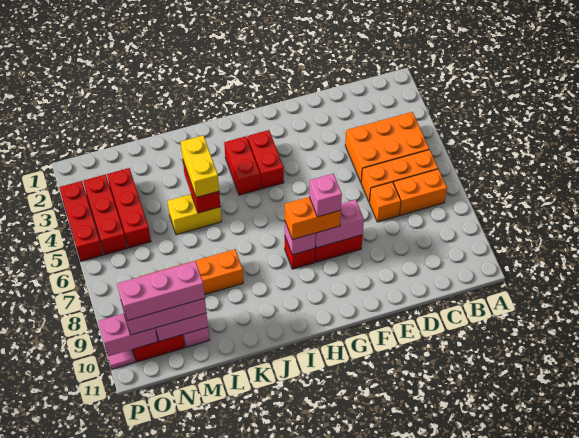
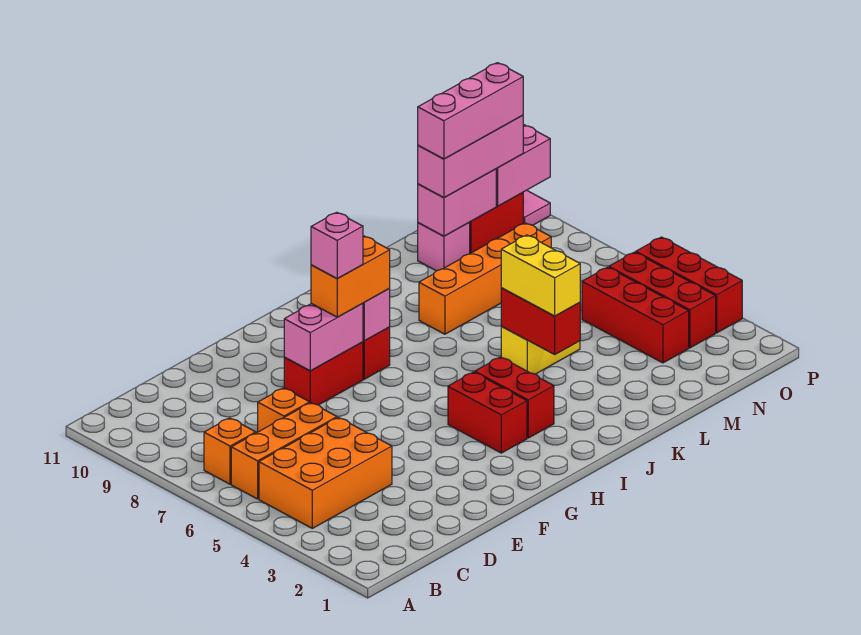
orange brick B7:C7 level 1 -> orange brick B7 level 1

